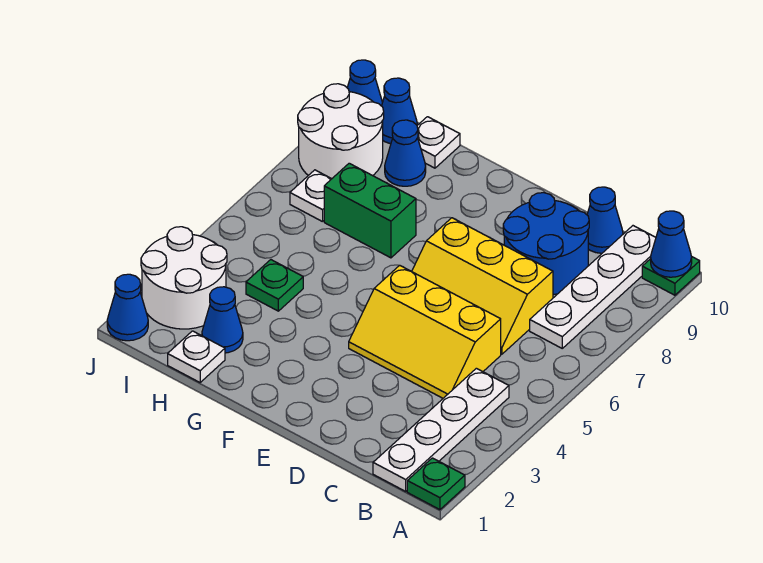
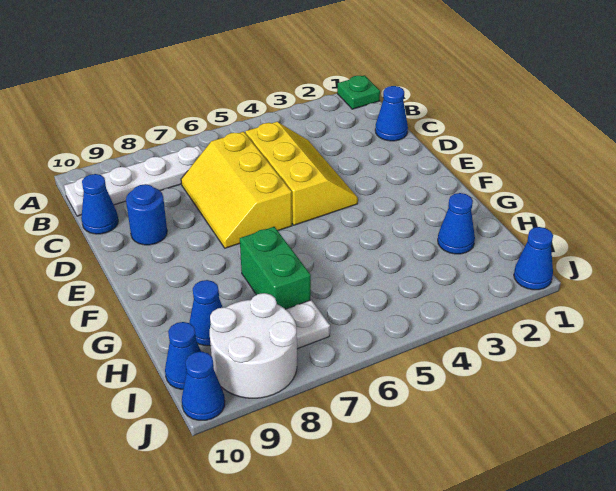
green plate A10 level 1 -> none
blue cone A10 level 2 -> blue cone C1 level 1
white plate B1:B4 level 1 -> none
yellow slope C6:E7 level 1 top 7 -> yellow slope C6:E7 level 1 top 6
blue round brick C8:D9 level 1 -> blue round brick D9 level 1
white plate H1 level 1 -> none
green plate H4 level 1 -> none
white plate H10 level 1 -> none
white round brick I2:J3 level 1 -> none

